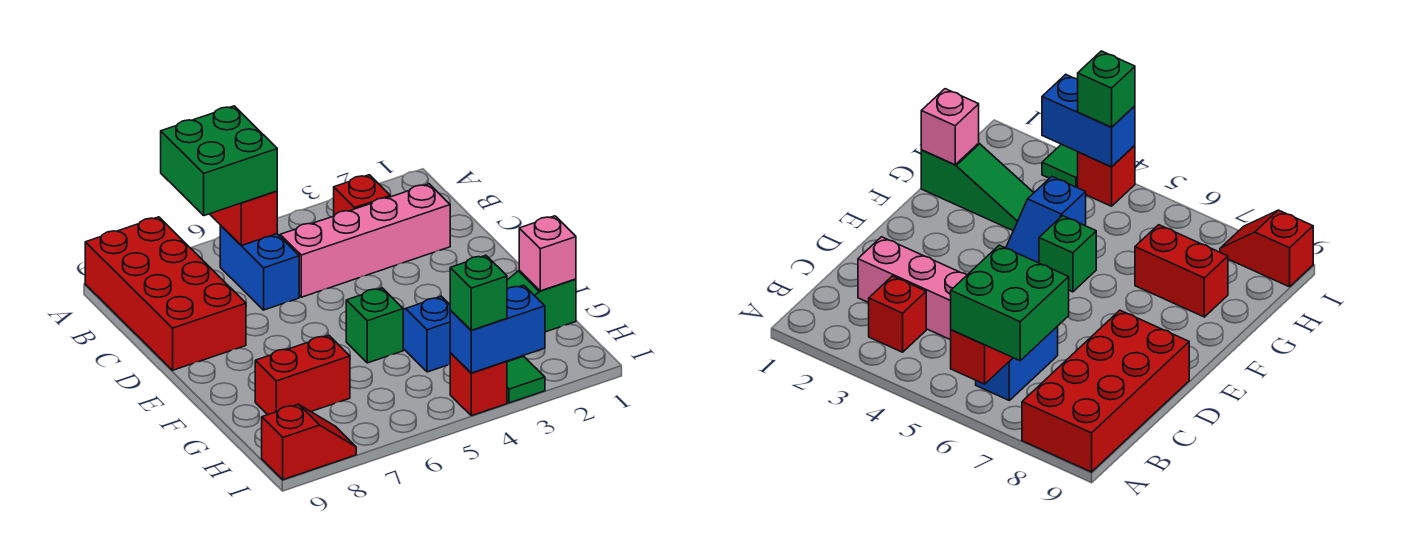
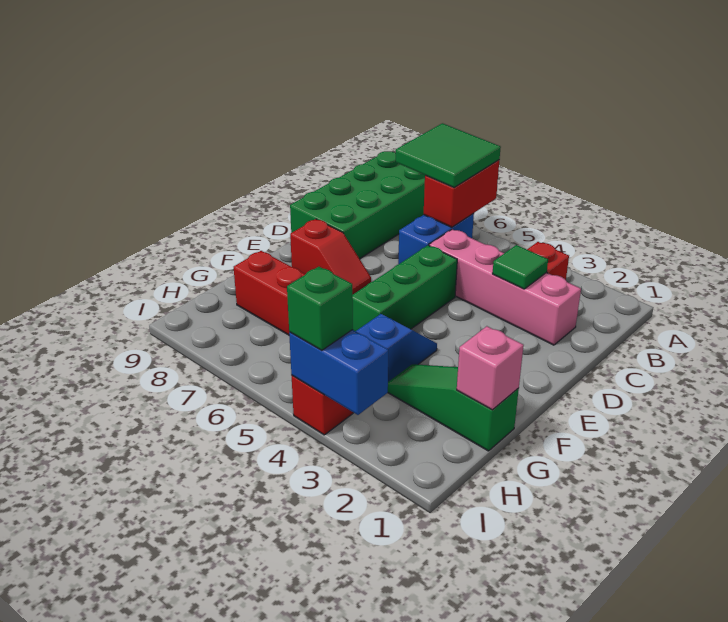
green brick A6:B7 level 3 -> green tile A6:B7 level 3
red brick A8:D9 level 1 -> green brick A8:D9 level 1
green brick F5 level 1 -> green brick D5:F5 level 1
green tile I3 level 1 -> green tile C3 level 2
red slope I8:I9 level 1 top 9 -> red slope E7:E8 level 1 top 8

